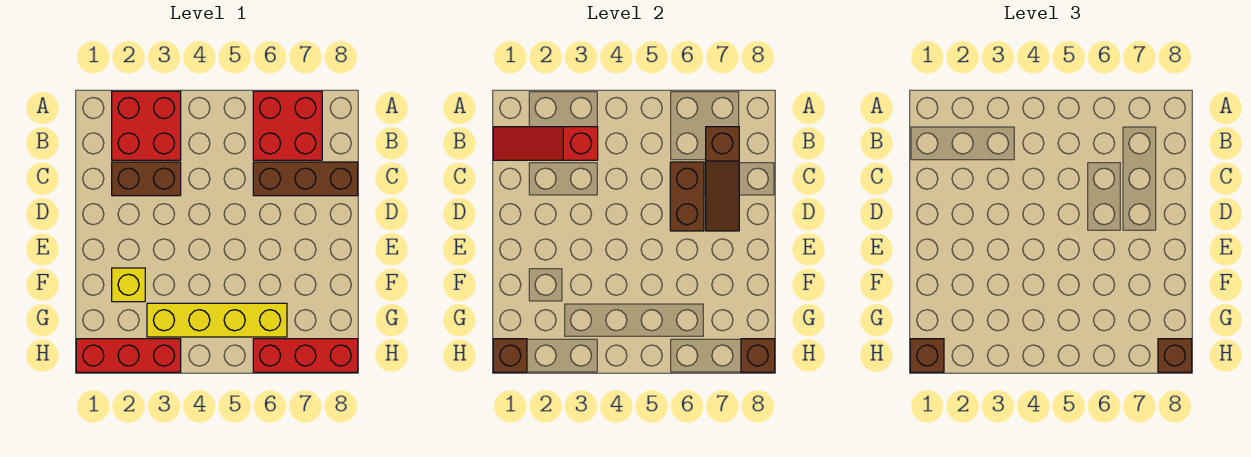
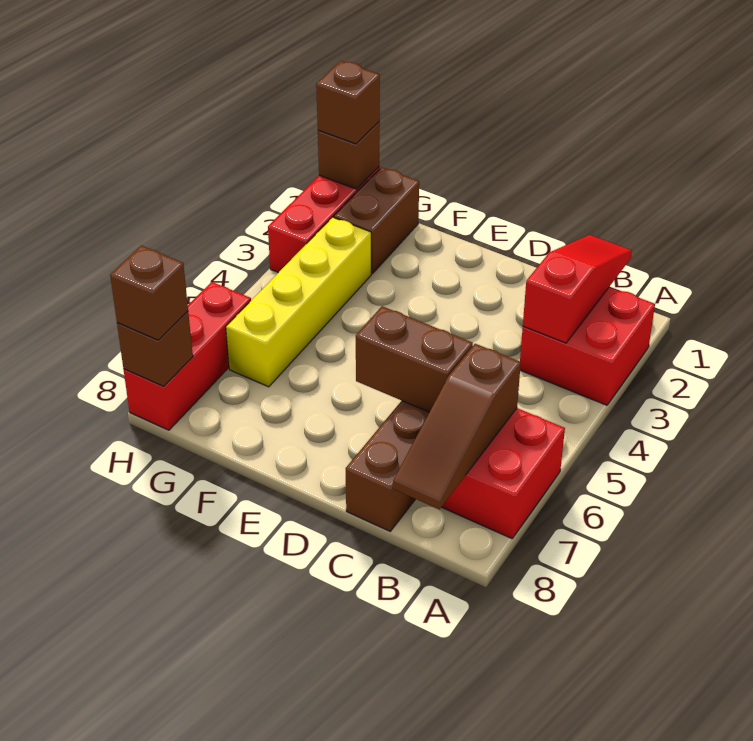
brown slope B7:D7 level 2 top B -> brown slope B6:B8 level 2 top 6
brown brick C2:C3 level 1 -> brown brick G1:G2 level 1
yellow brick F2 level 1 -> none

